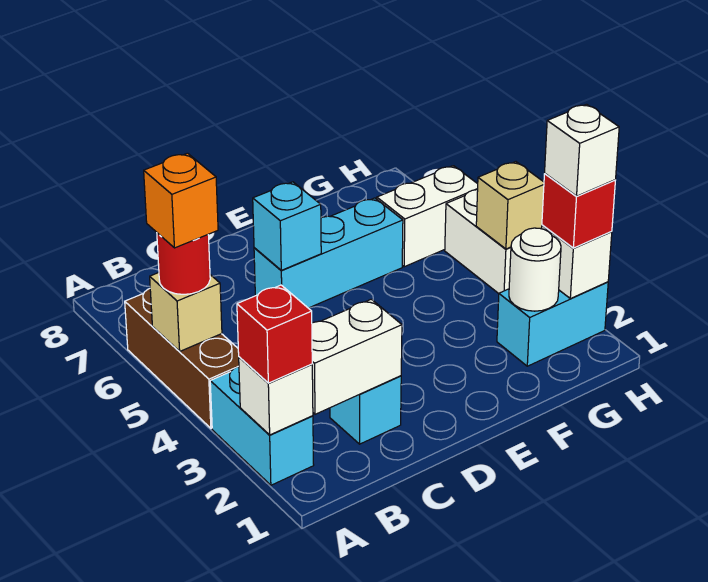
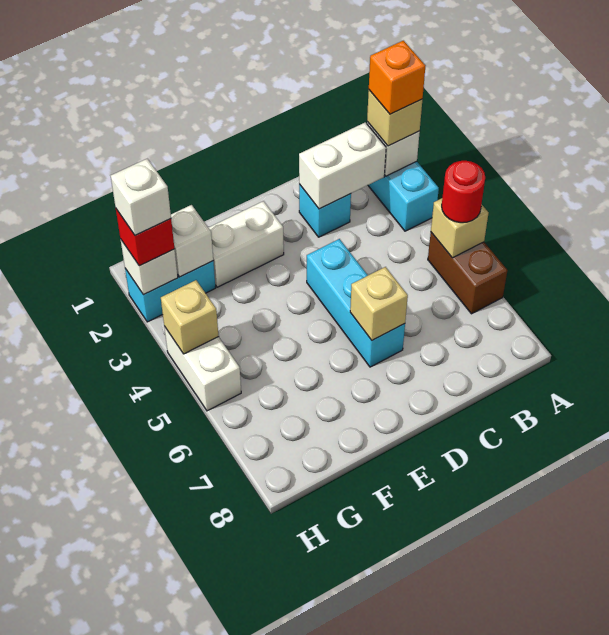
red brick A2 level 3 -> tan brick A2 level 3
brown brick A4:A6 level 1 -> brown brick A5:A6 level 1
orange brick A5 level 4 -> orange brick A2 level 4
cyan brick D6:F6 level 1 -> cyan brick D4:D6 level 1
cyan brick D6 level 2 -> tan brick D6 level 2
white round brick G2 level 2 -> white brick G2 level 2
white brick G6:H6 level 1 -> white brick E2:F2 level 1

